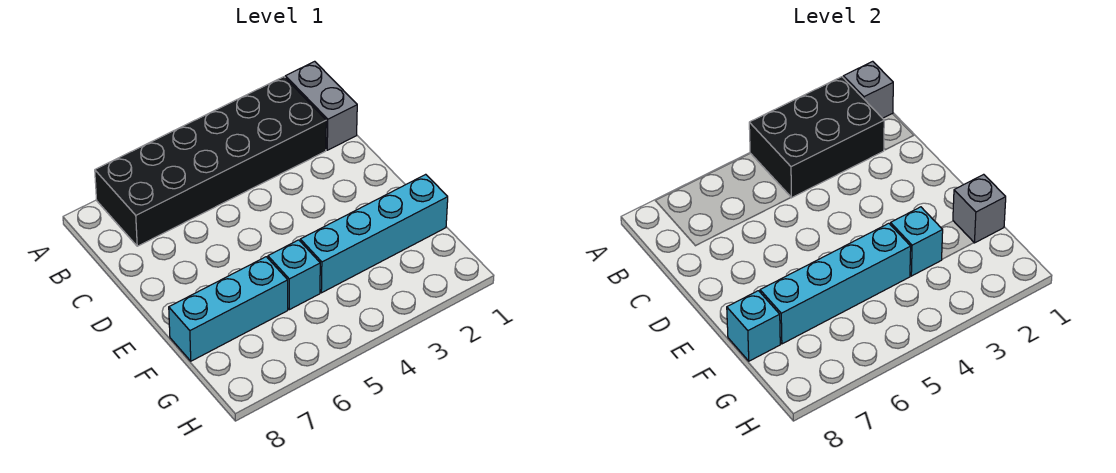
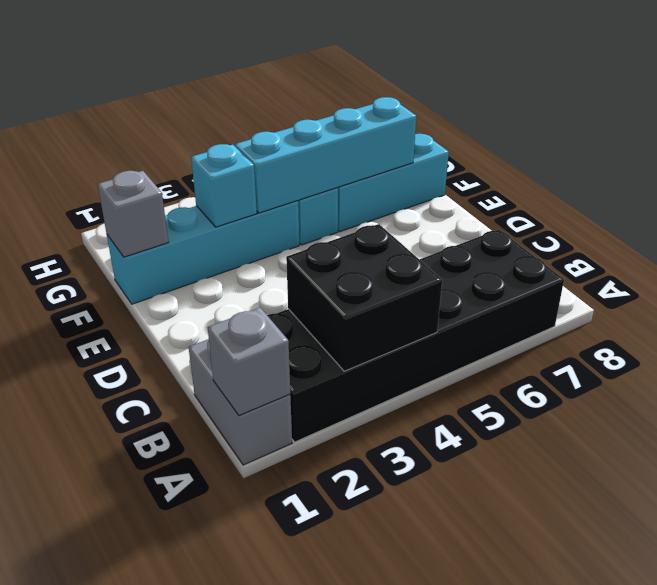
black brick A2:B4 level 2 -> black brick A3:B4 level 2
cyan brick F8 level 2 -> none

